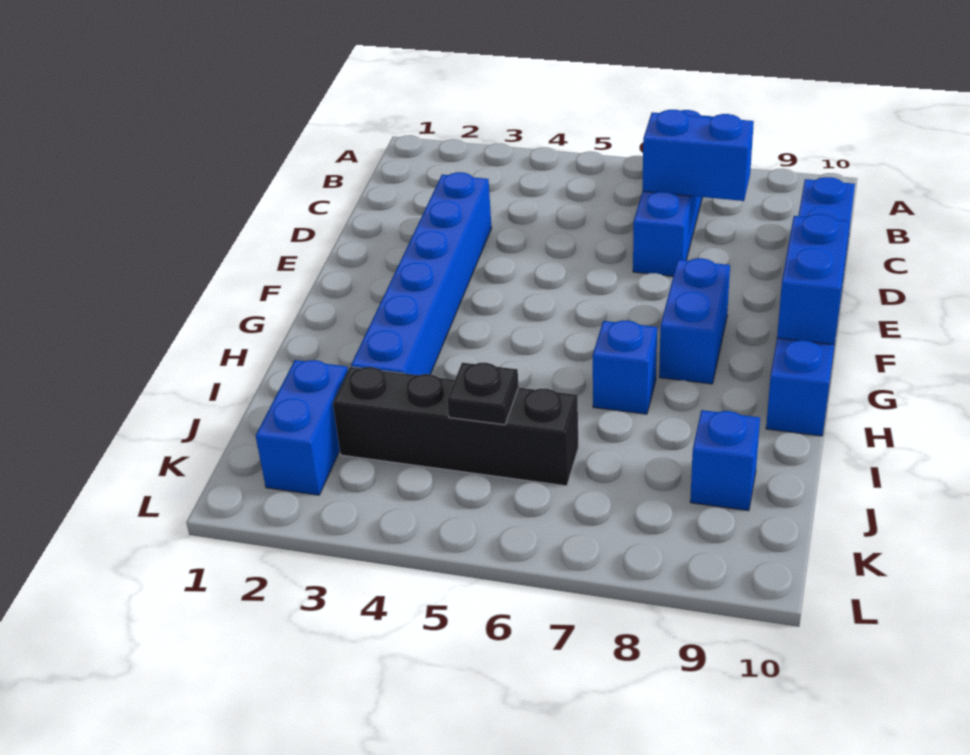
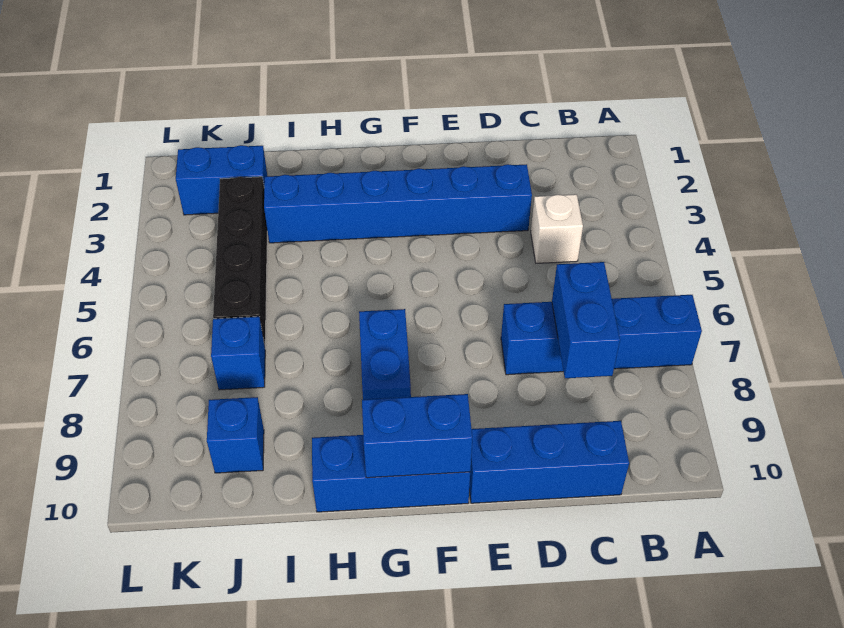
none -> white brick C4 level 1
blue brick F8:G8 level 1 -> blue brick G7:G8 level 1
blue brick H7 level 1 -> blue brick J7 level 1
black plate J5 level 2 -> none

